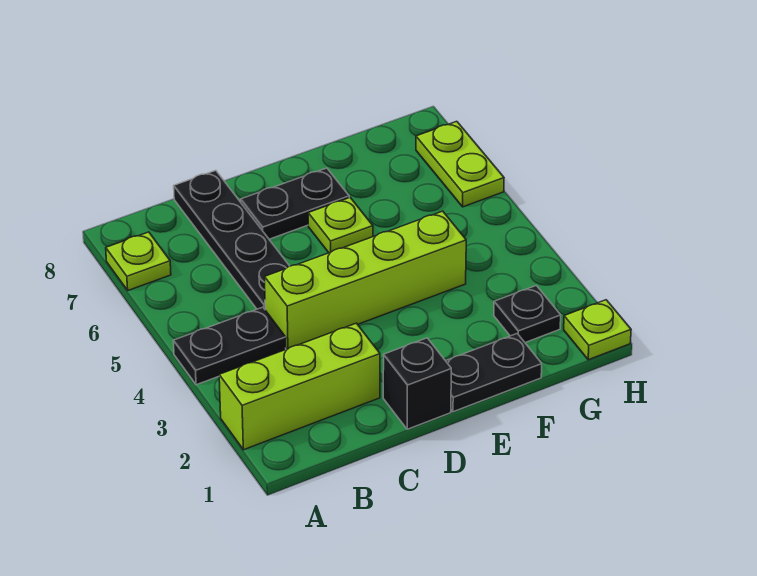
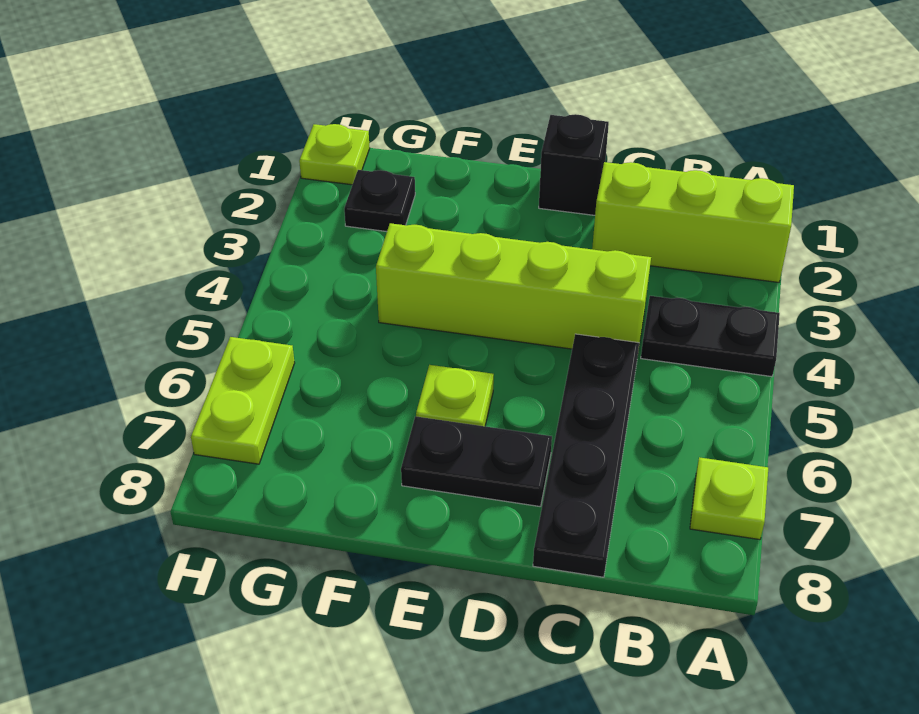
black plate E1:F1 level 1 -> none

